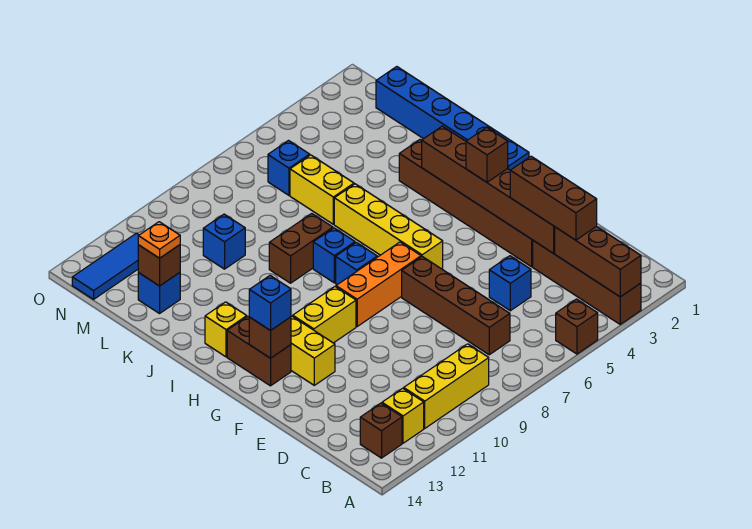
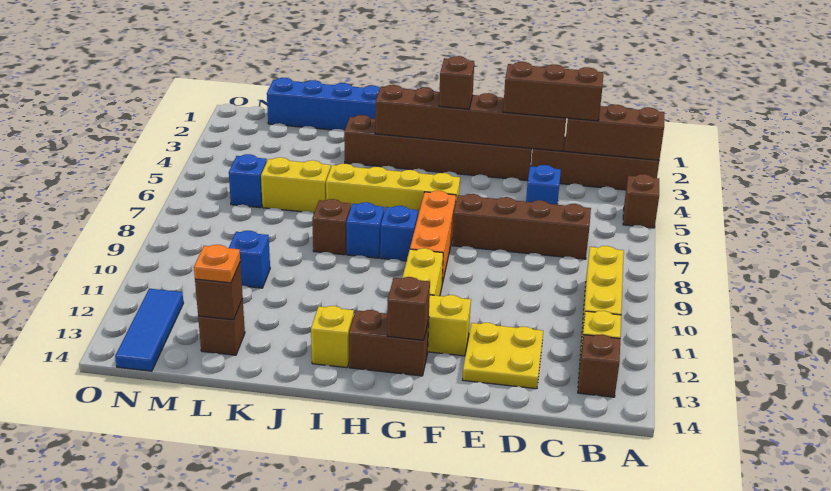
none -> yellow plate D12:E13 level 1
blue brick G13 level 3 -> none
brown brick J8:J9 level 1 -> brown brick J8 level 1
blue brick L13 level 1 -> brown brick L13 level 1

